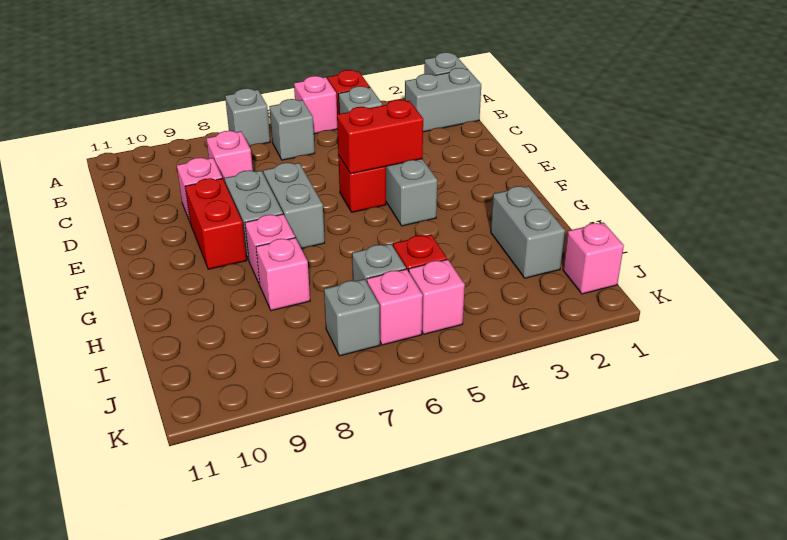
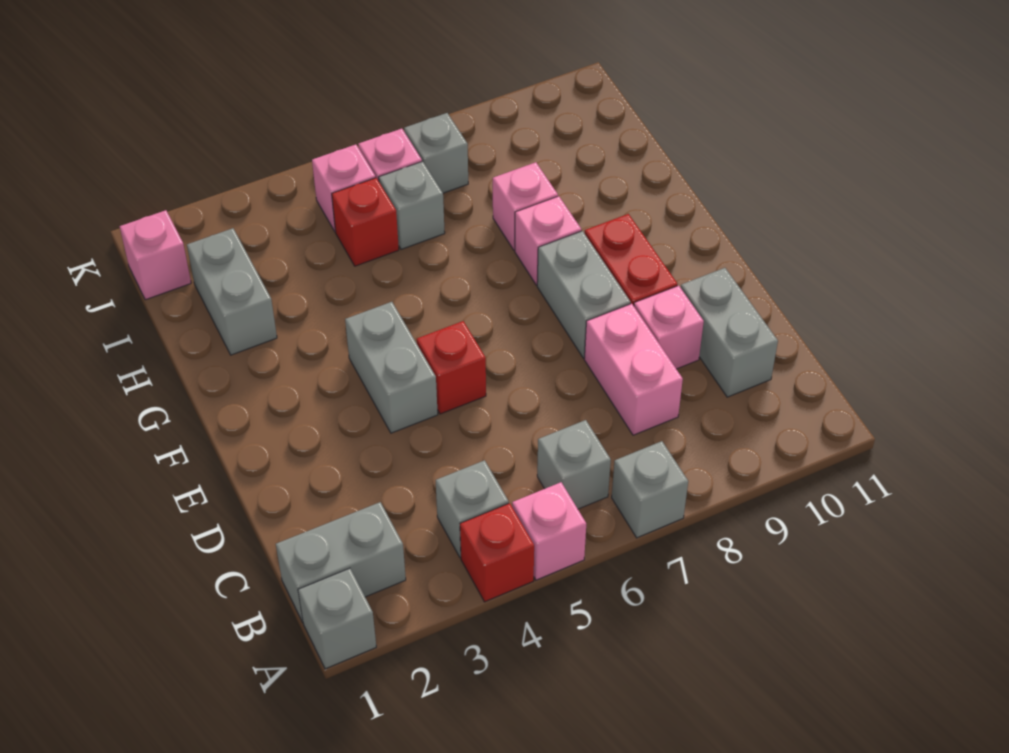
pink brick C8 level 1 -> pink brick C8:D8 level 1
red brick E4:E5 level 2 -> none
grey brick E7:F7 level 1 -> grey brick C10:D10 level 1

